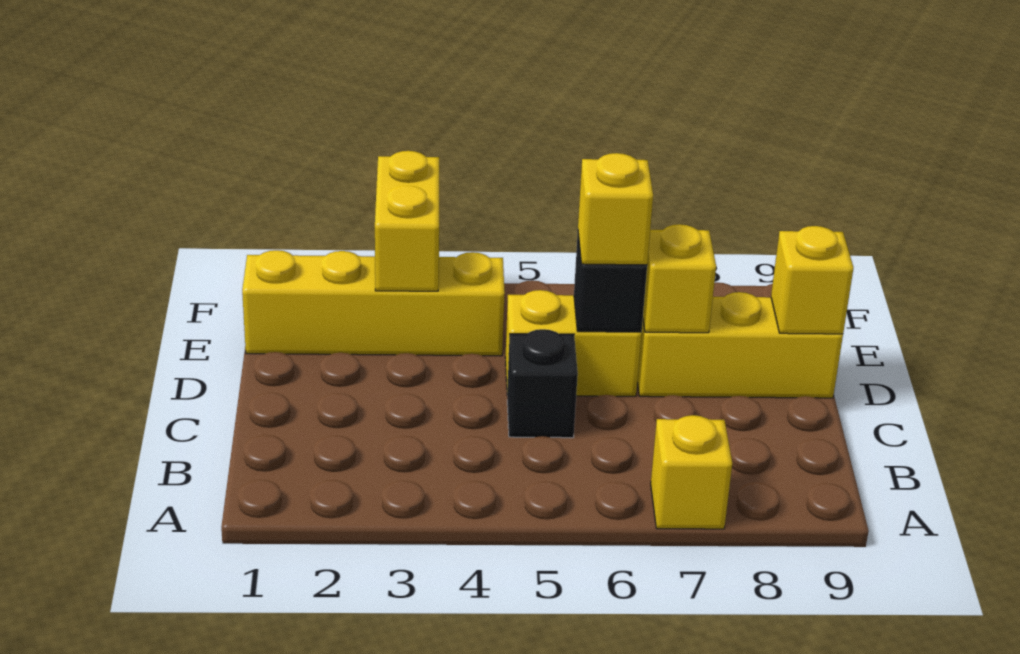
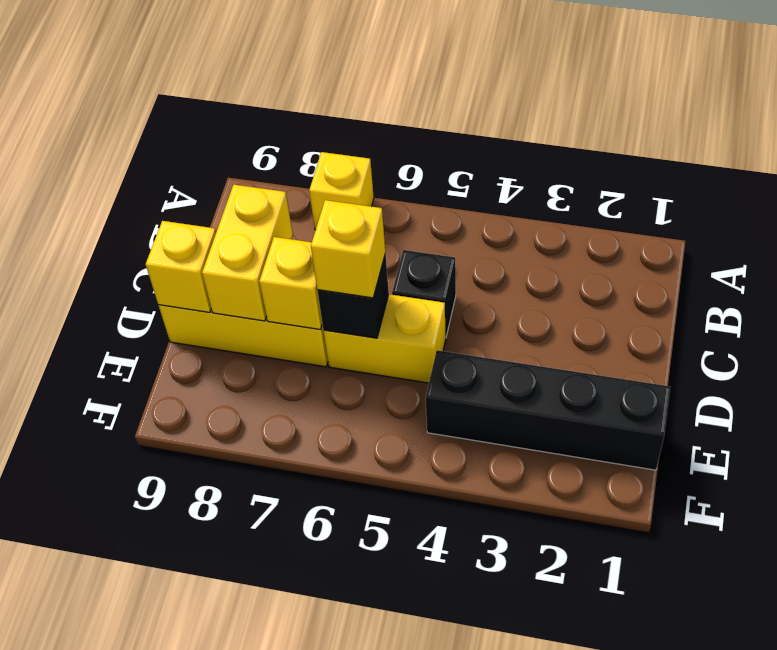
yellow brick E1:E4 level 1 -> black brick E1:E4 level 1
yellow brick E3:F3 level 2 -> yellow brick C8:D8 level 2

